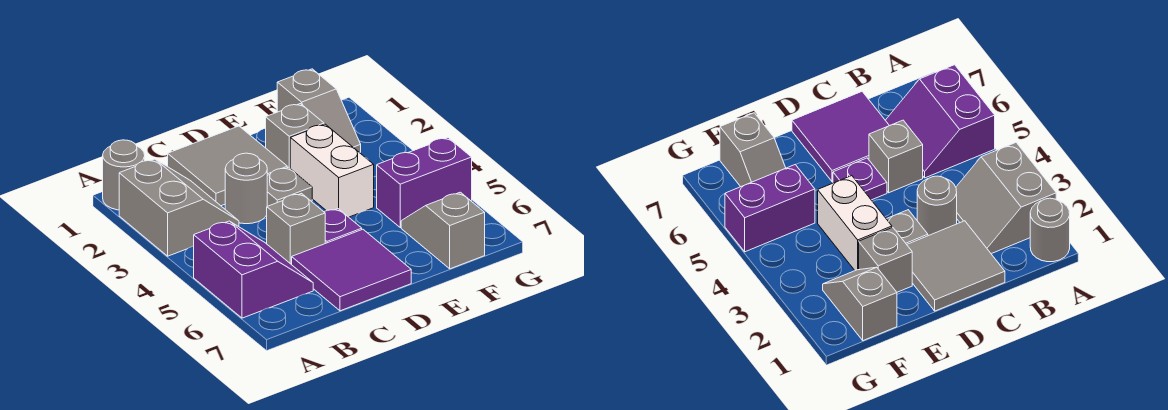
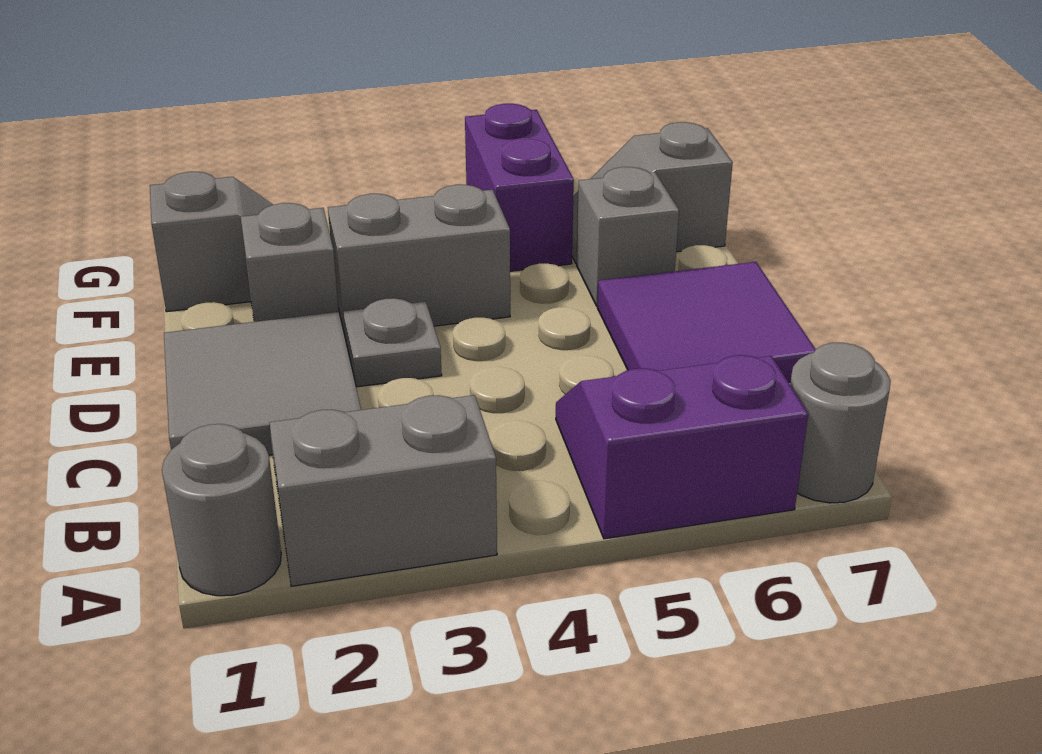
grey round brick C3 level 1 -> grey round brick A7 level 1
grey brick C5 level 1 -> grey brick E6 level 1
purple plate D5 level 1 -> none
white brick E3:E4 level 1 -> grey brick E3:E4 level 1

